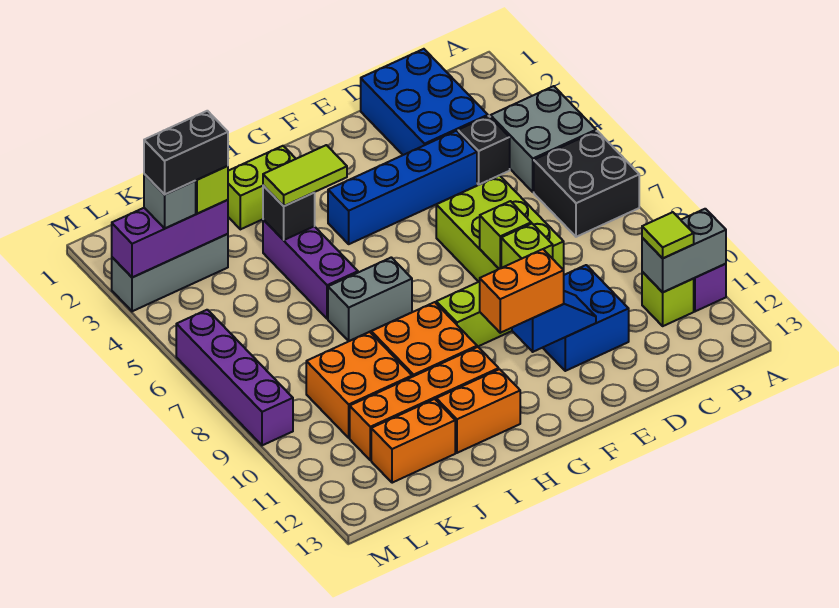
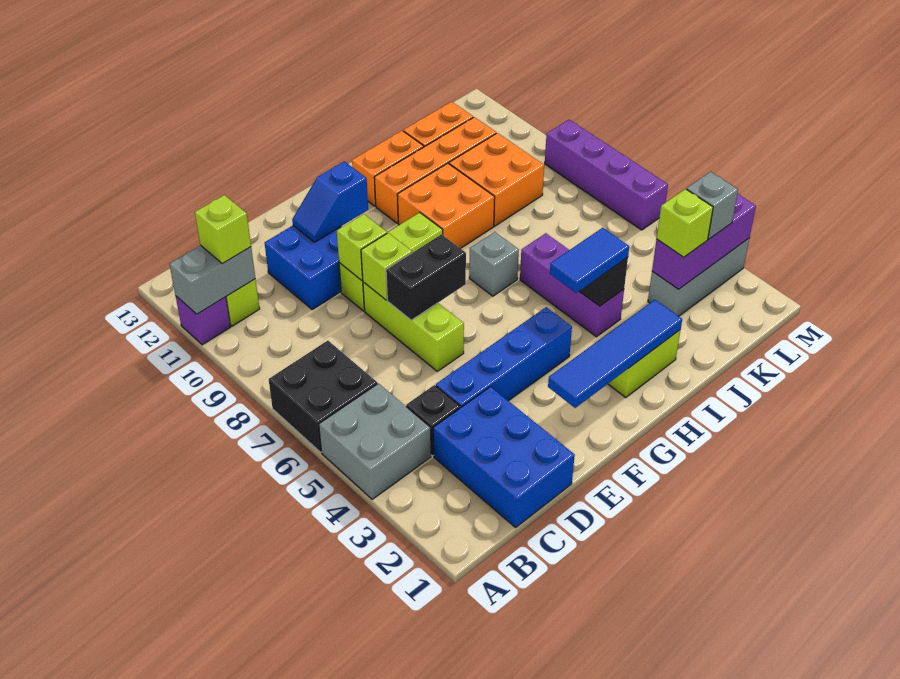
lime tile B11 level 3 -> lime brick B11 level 3
lime brick D6:E8 level 1 -> lime brick E6:E8 level 1
none -> blue tile F2:I2 level 2
orange brick F11:G11 level 3 -> none
lime tile H4:I4 level 3 -> blue tile H4:I4 level 3
grey brick H7:I7 level 1 -> grey brick H7 level 1
black brick K3:L3 level 4 -> black brick E7:F7 level 2

